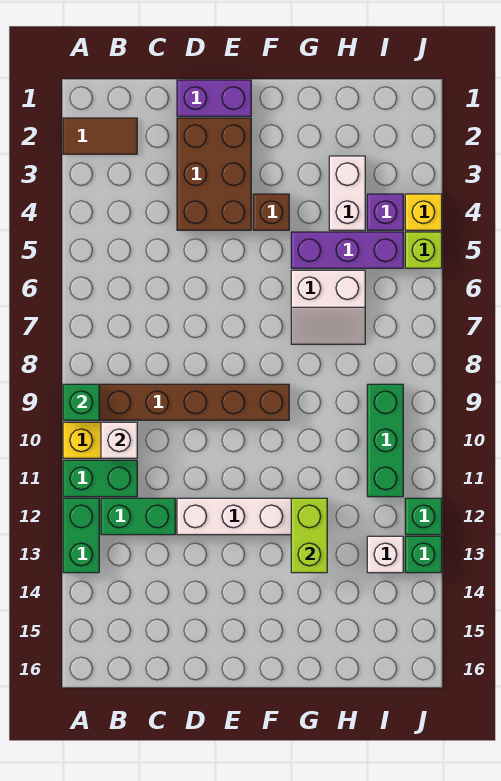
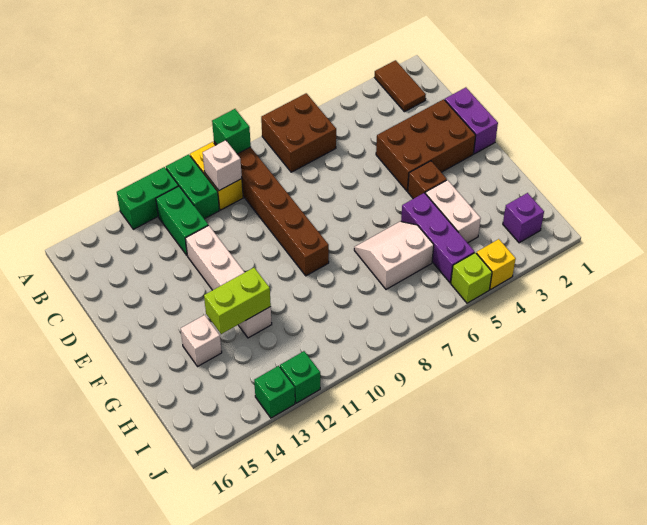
none -> brown brick A6:B7 level 1
white slope G6:H7 level 1 top 6 -> white slope G6:H7 level 1 top H
white brick H3:H4 level 1 -> white brick G4:H4 level 1
purple brick I4 level 1 -> purple brick I2 level 1
green brick I9:I11 level 1 -> none
white brick I13 level 1 -> white brick G14 level 1

